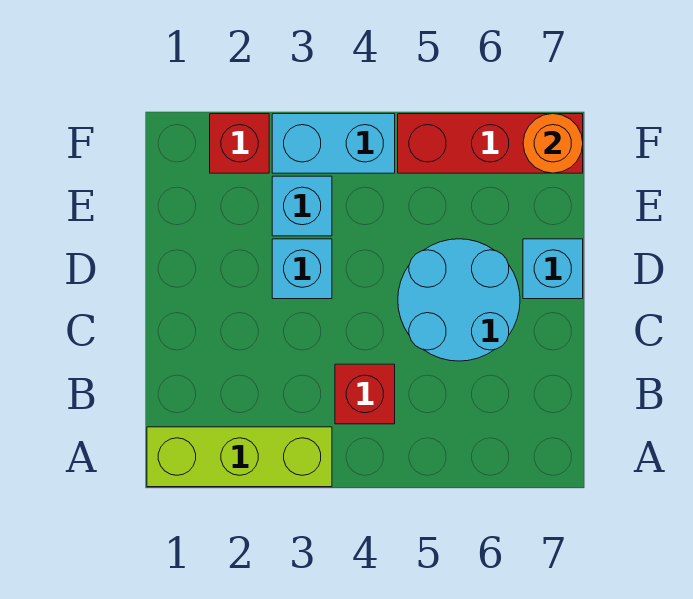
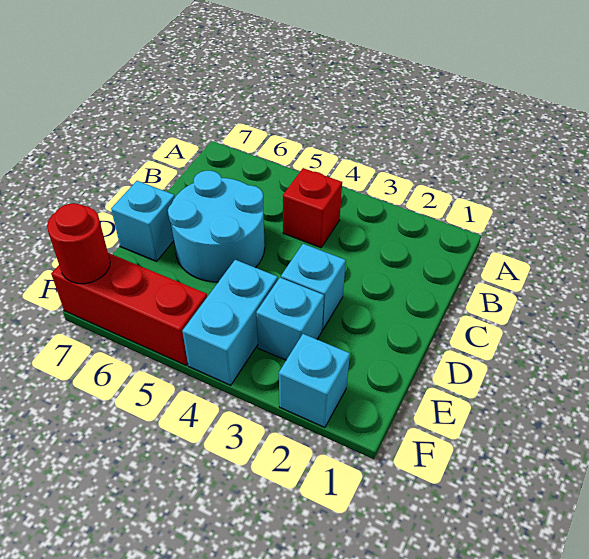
lime brick A1:A3 level 1 -> none
red brick F2 level 1 -> cyan brick F2 level 1
cyan brick F3:F4 level 1 -> cyan brick E4:F4 level 1
orange round brick F7 level 2 -> red round brick F7 level 2

